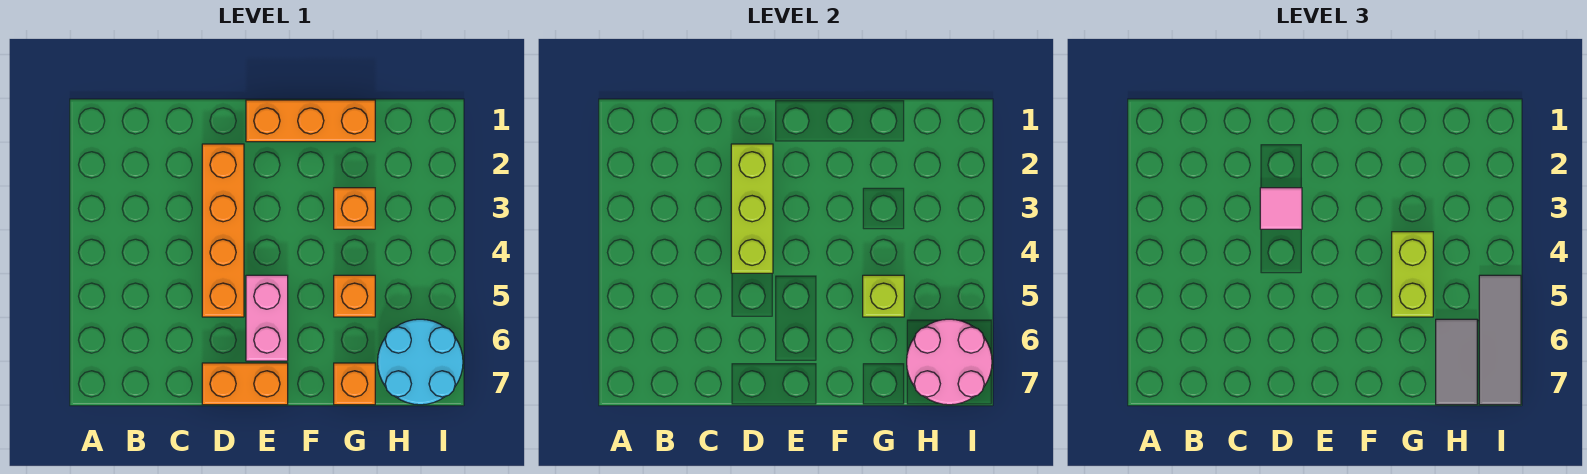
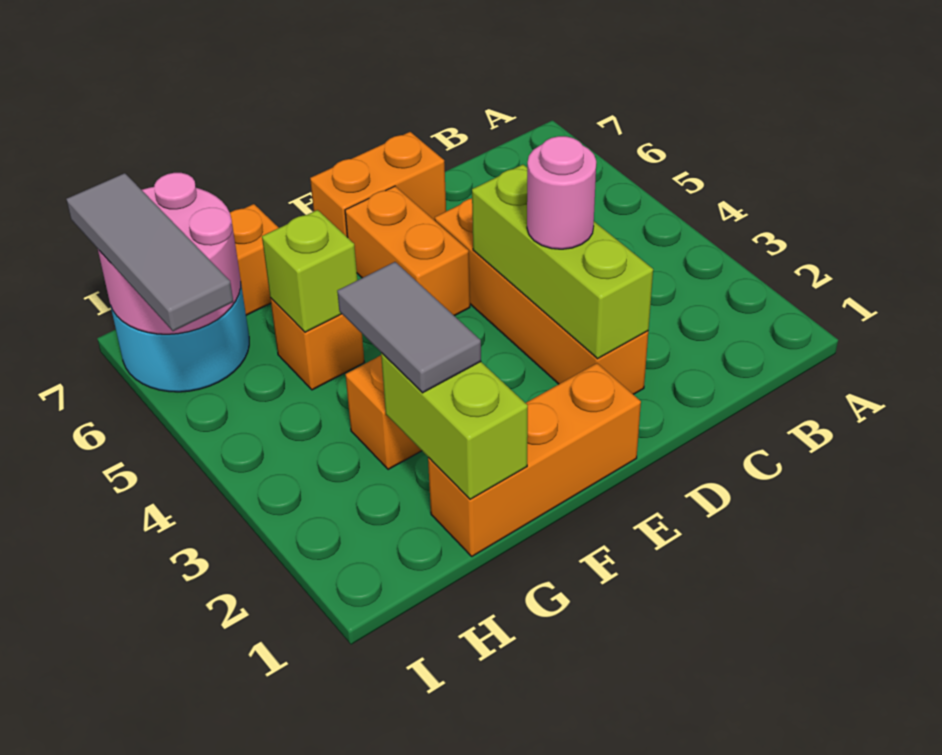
pink tile D3 level 3 -> pink round brick D3 level 3
pink brick E5:E6 level 1 -> orange brick E5:E6 level 1
lime brick G4:G5 level 3 -> lime brick G1:G2 level 2
grey tile H6:H7 level 3 -> grey tile G2:G3 level 3

